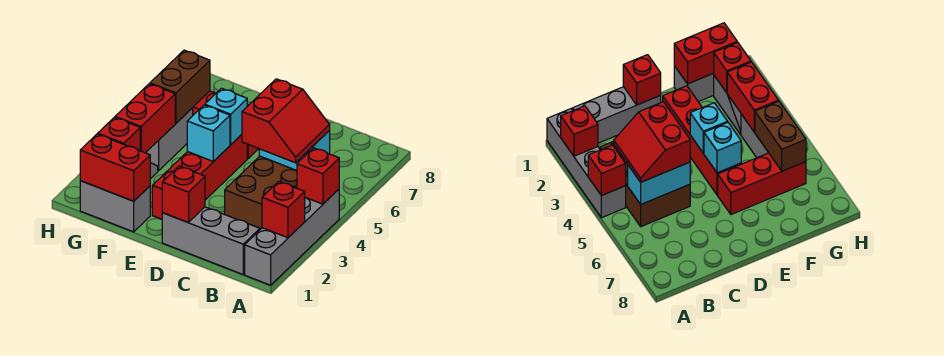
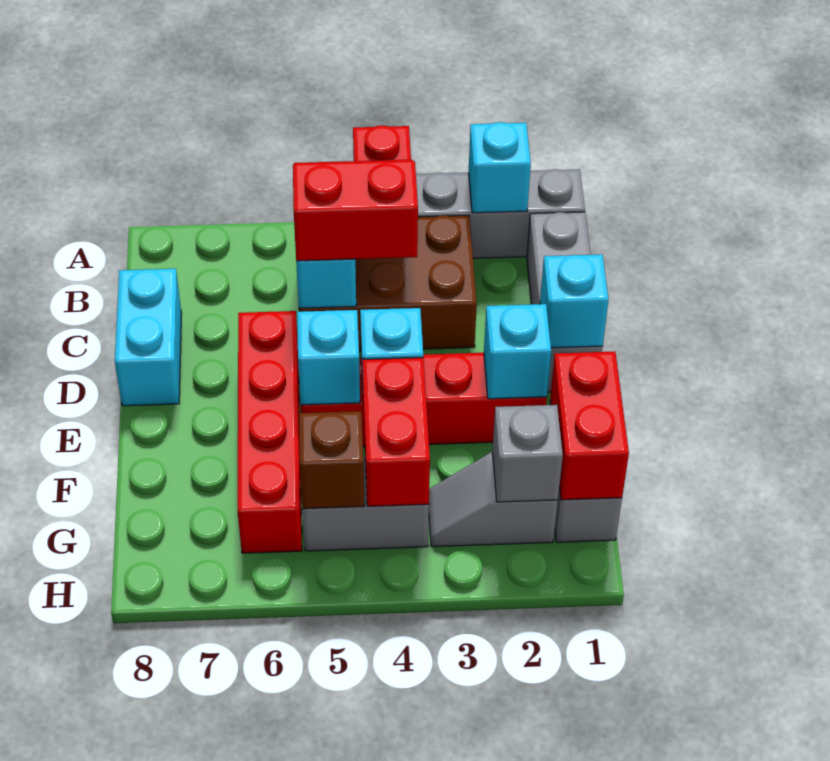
red brick A2 level 2 -> cyan brick A2 level 2
none -> cyan brick C8:D8 level 1
red brick D1 level 2 -> cyan brick D1 level 2
none -> cyan brick E2 level 2
red brick E6:G6 level 1 -> red brick D6:G6 level 1
red brick G2 level 2 -> grey brick G2 level 2
red brick G3:G4 level 2 -> red brick F4:G4 level 2
brown brick G5:G6 level 2 -> brown brick G5 level 2

